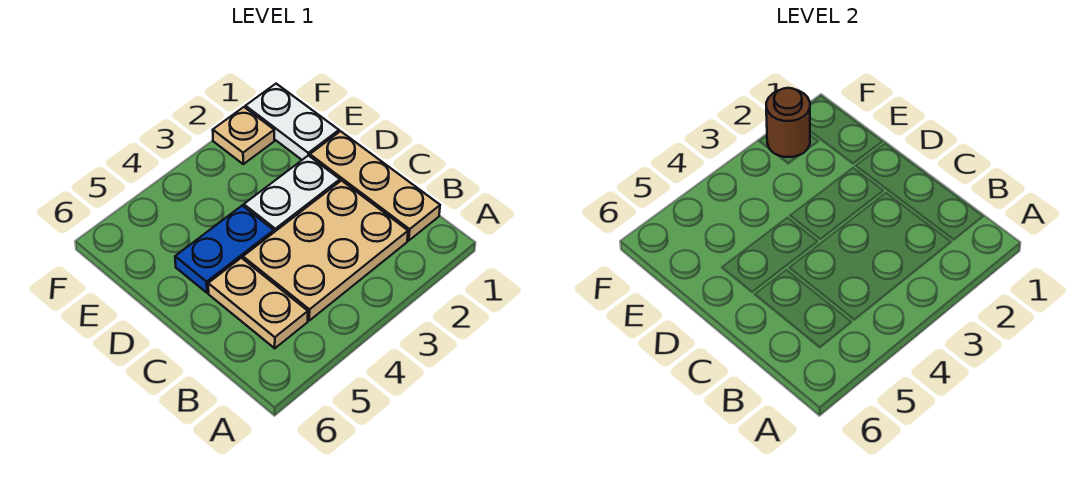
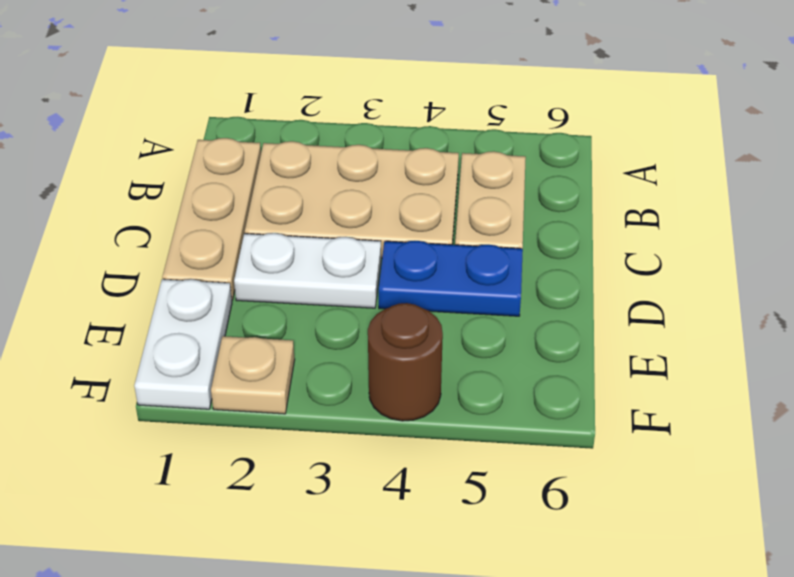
brown round brick F2 level 2 -> brown round brick F4 level 1

